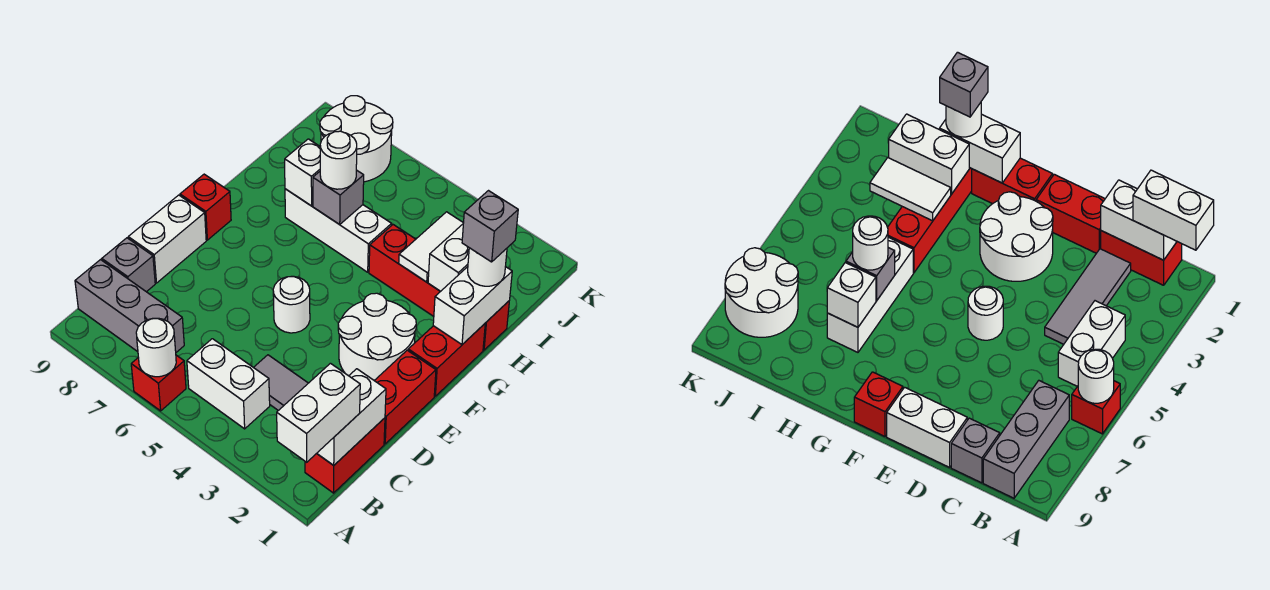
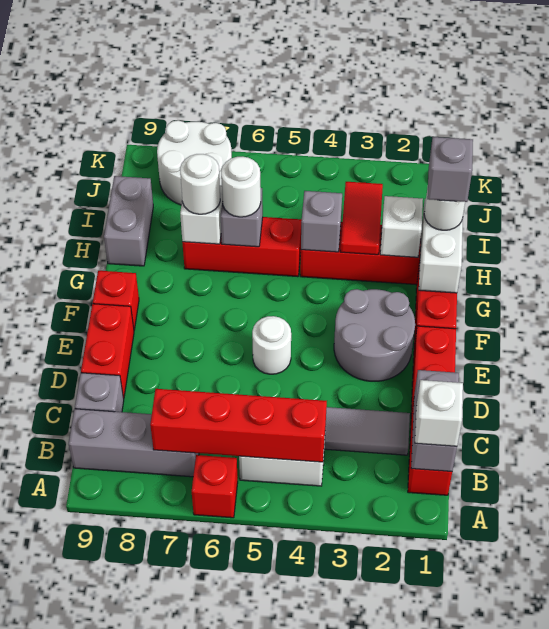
white brick A1:B1 level 3 -> white brick B1 level 3
white round brick A6 level 2 -> white round brick H7 level 3
white brick B1:C1 level 2 -> grey brick B1:C1 level 2
none -> red brick B4:B7 level 2
white brick D9:E9 level 1 -> red brick D9:E9 level 1
white round brick E2:F3 level 1 -> grey round brick E2:F3 level 1
white brick H2:I2 level 2 -> white brick H2 level 2
white tile H3:I3 level 2 -> red tile H3:I3 level 2
none -> grey brick H4 level 2
white brick H5:H7 level 1 -> red brick H5:H7 level 1
none -> grey brick H9:I9 level 1

